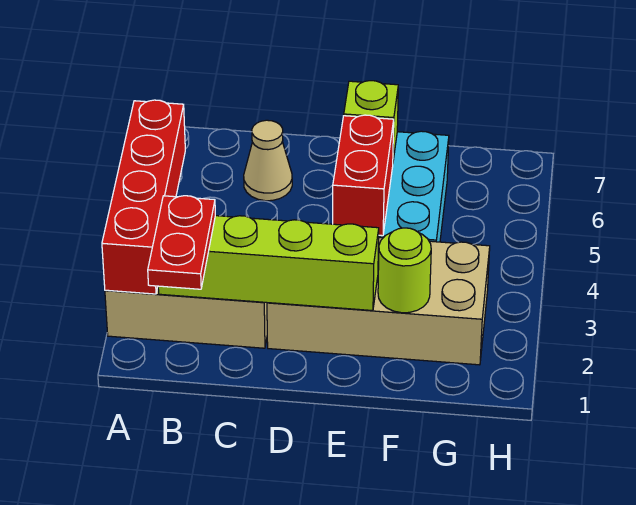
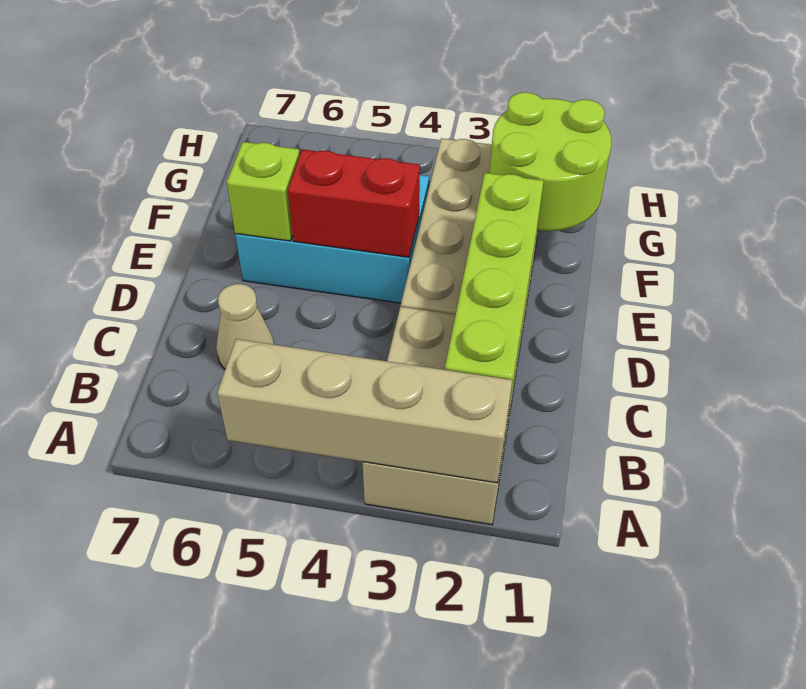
red brick A2:A5 level 2 -> tan brick A2:A5 level 2
red plate B1:B2 level 3 -> none
lime round brick F2 level 2 -> lime round brick F1:G2 level 2

